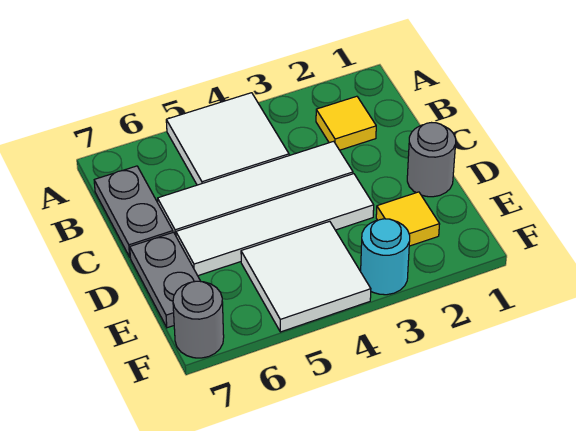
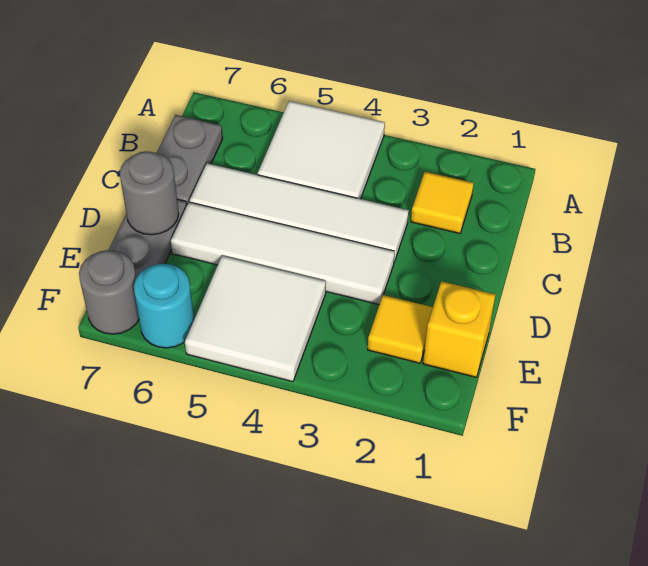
grey round brick D1 level 1 -> grey round brick D7 level 2
none -> yellow brick E1 level 1
cyan round brick F3 level 1 -> cyan round brick F6 level 1

